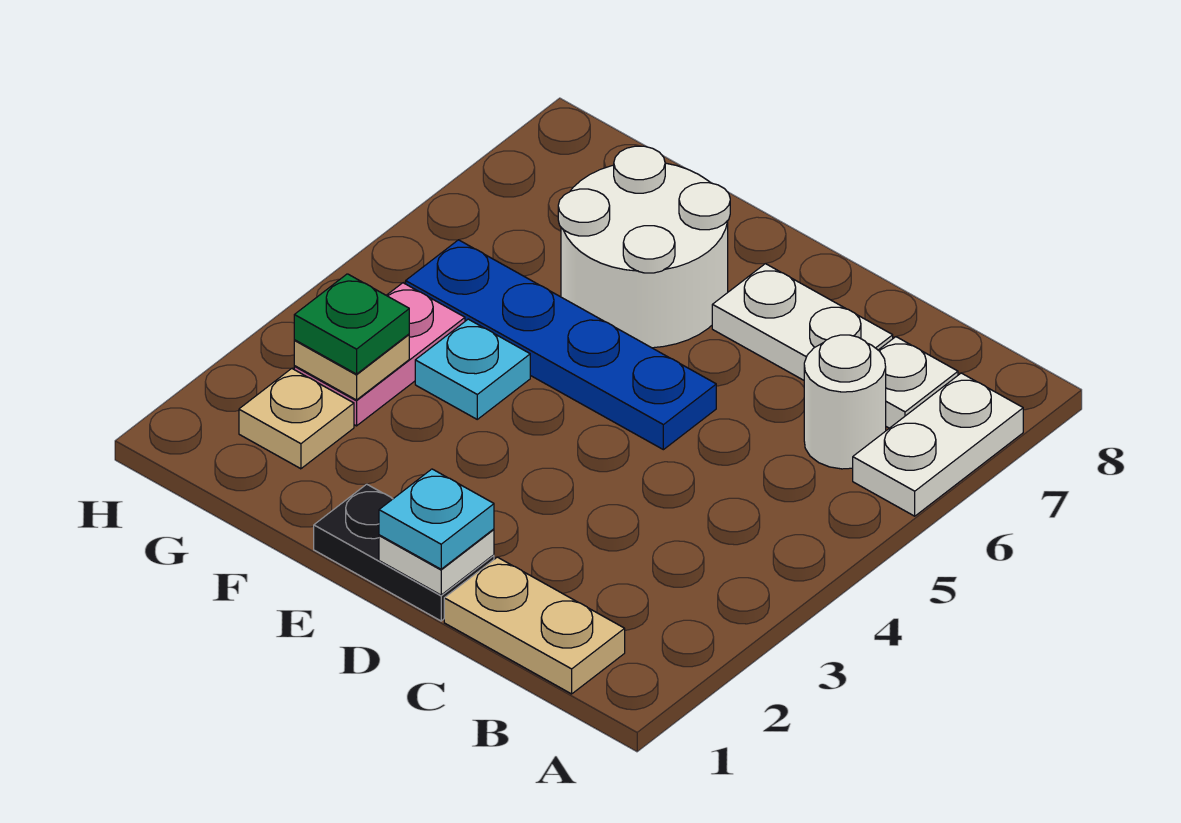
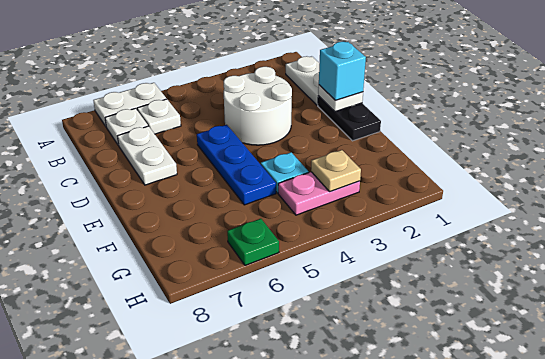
tan plate B1:C1 level 1 -> white plate B1:C1 level 1
white round brick B6 level 1 -> white plate B6 level 1
cyan plate D1 level 3 -> cyan brick D1 level 3
blue plate D5:G5 level 1 -> blue plate D5:F5 level 1
white round brick E6:F7 level 1 -> white round brick C3:D4 level 1
tan plate G2 level 1 -> none
green plate G3 level 3 -> green plate H6 level 1

